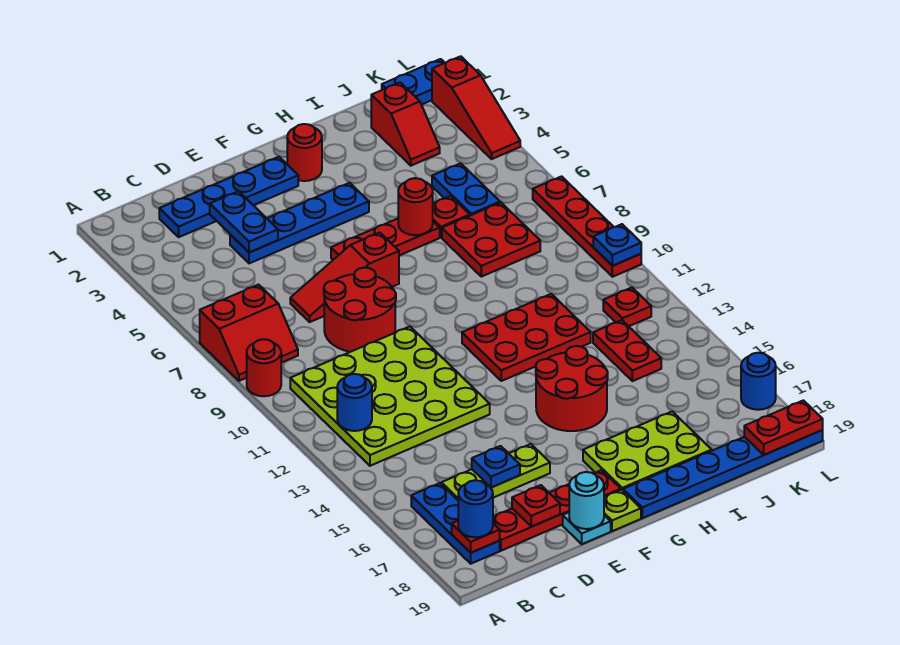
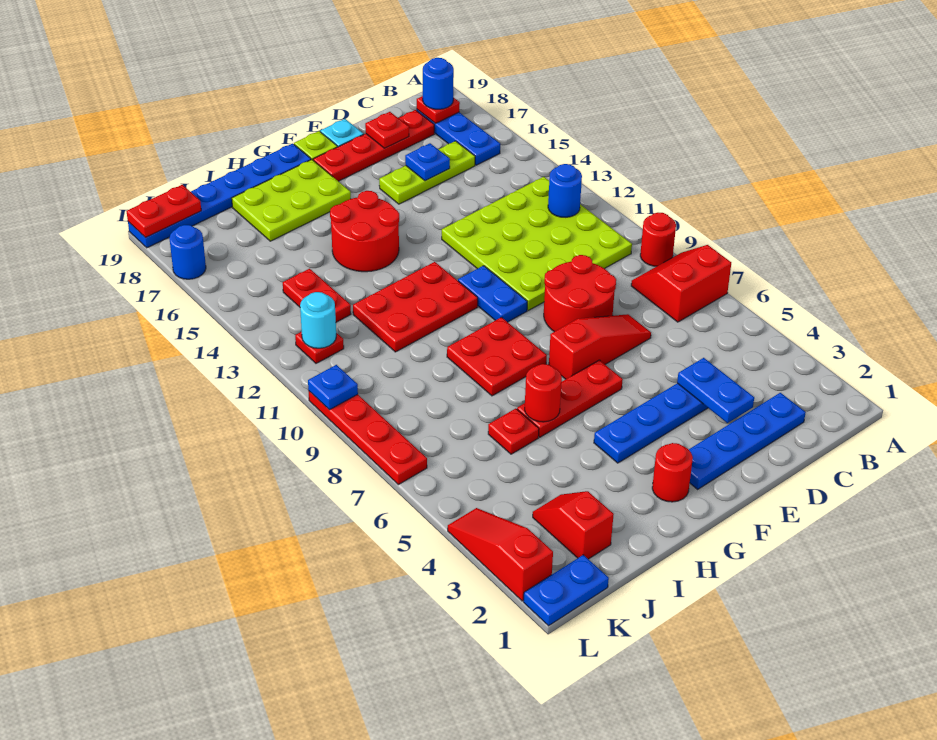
cyan round brick E19 level 2 -> cyan round brick K12 level 2
red plate I7:J8 level 1 -> red plate G8:H9 level 1
blue plate J5:J6 level 1 -> blue plate F10:F11 level 1

